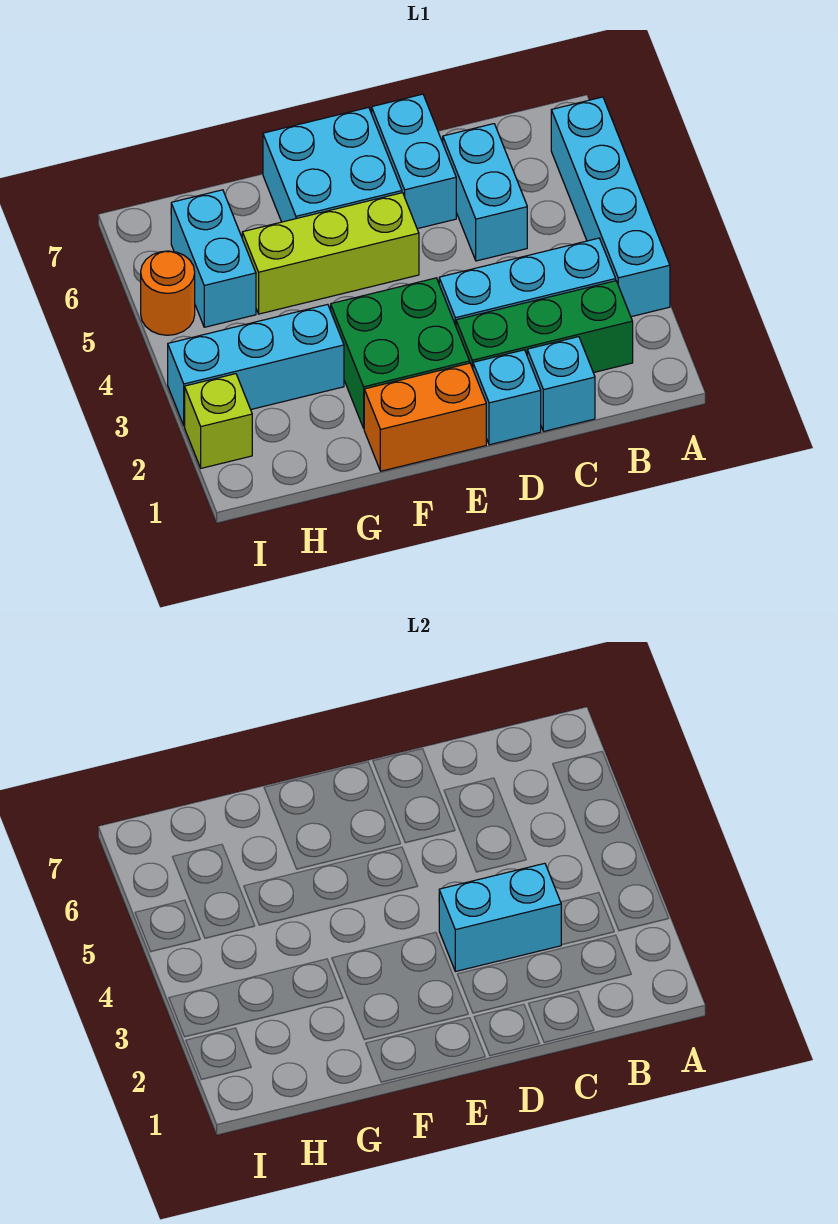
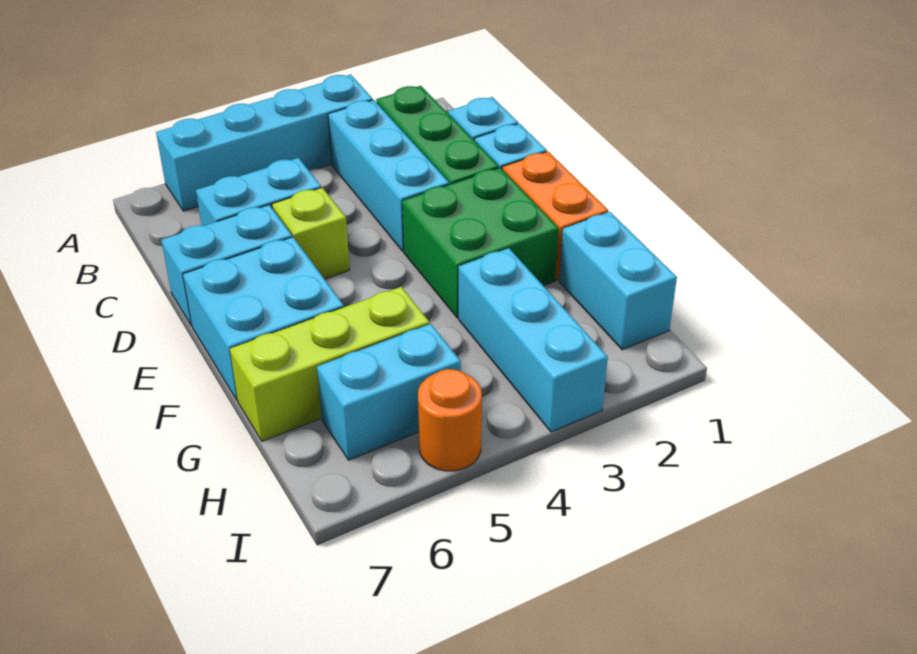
cyan brick C3:D3 level 2 -> cyan brick G1:H1 level 1
lime brick E5:G5 level 1 -> lime brick G5:G7 level 1
lime brick I2 level 1 -> lime brick D5 level 1

